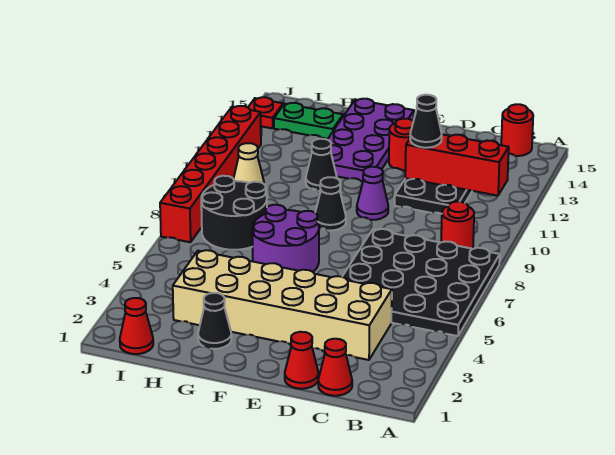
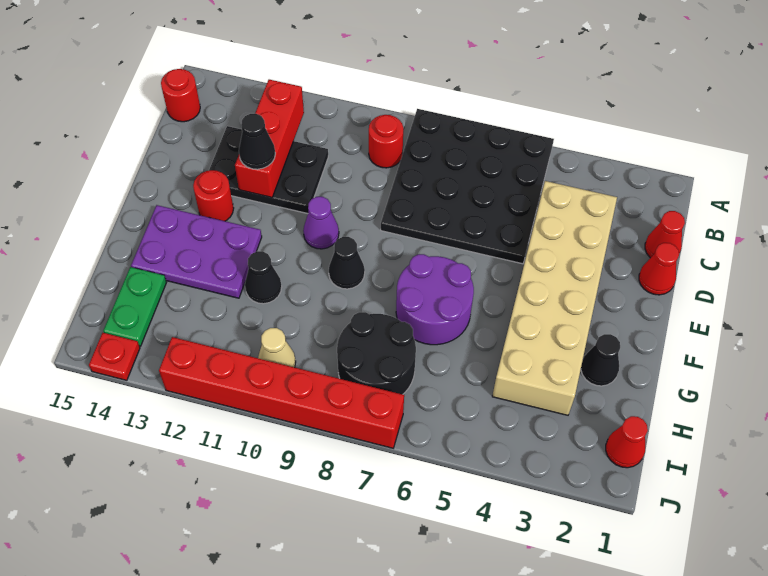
purple plate F12:G15 level 1 -> purple plate F12:G14 level 1

